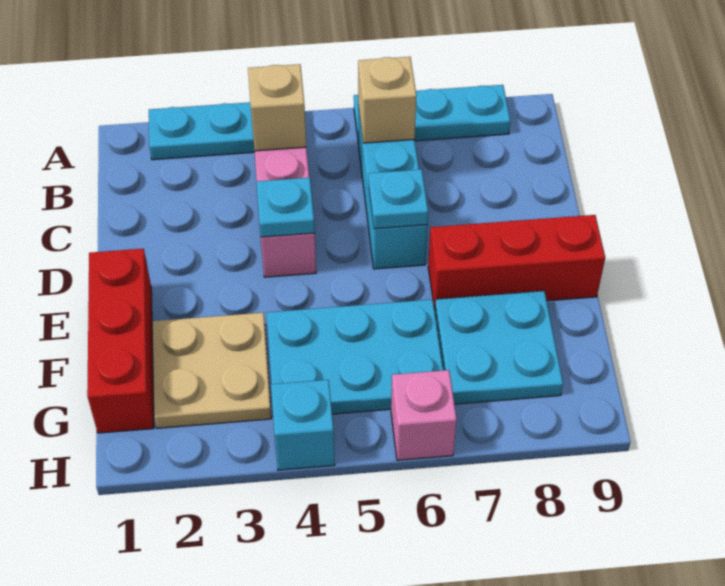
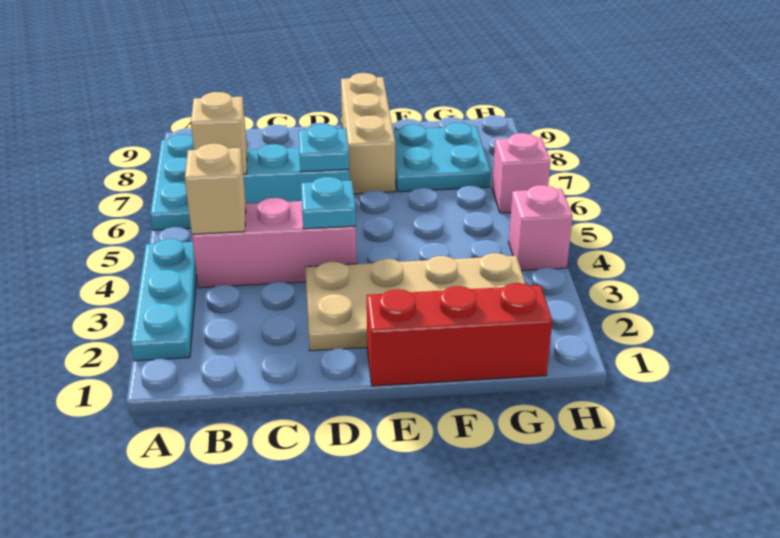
red brick E7:E9 level 1 -> tan brick E7:E9 level 1
tan plate F2:G3 level 1 -> tan plate D2:G3 level 1
cyan plate F4:G6 level 1 -> none
cyan brick H4 level 1 -> pink brick H4 level 1

